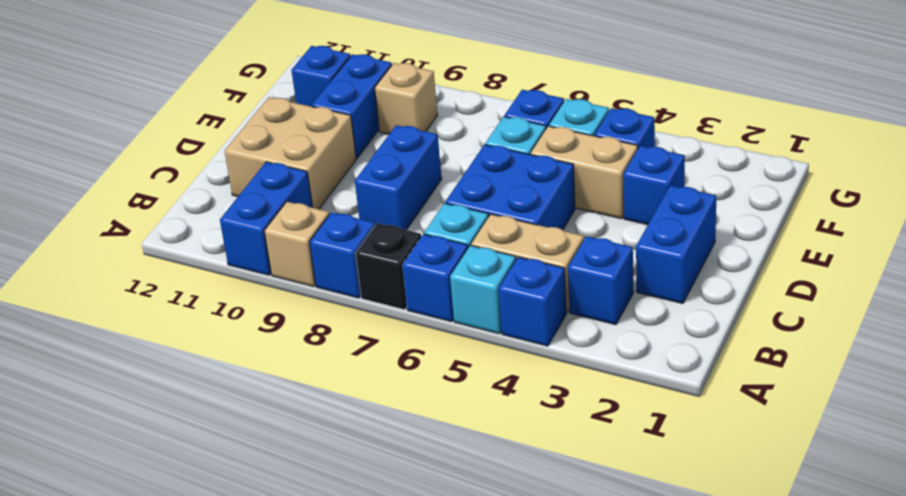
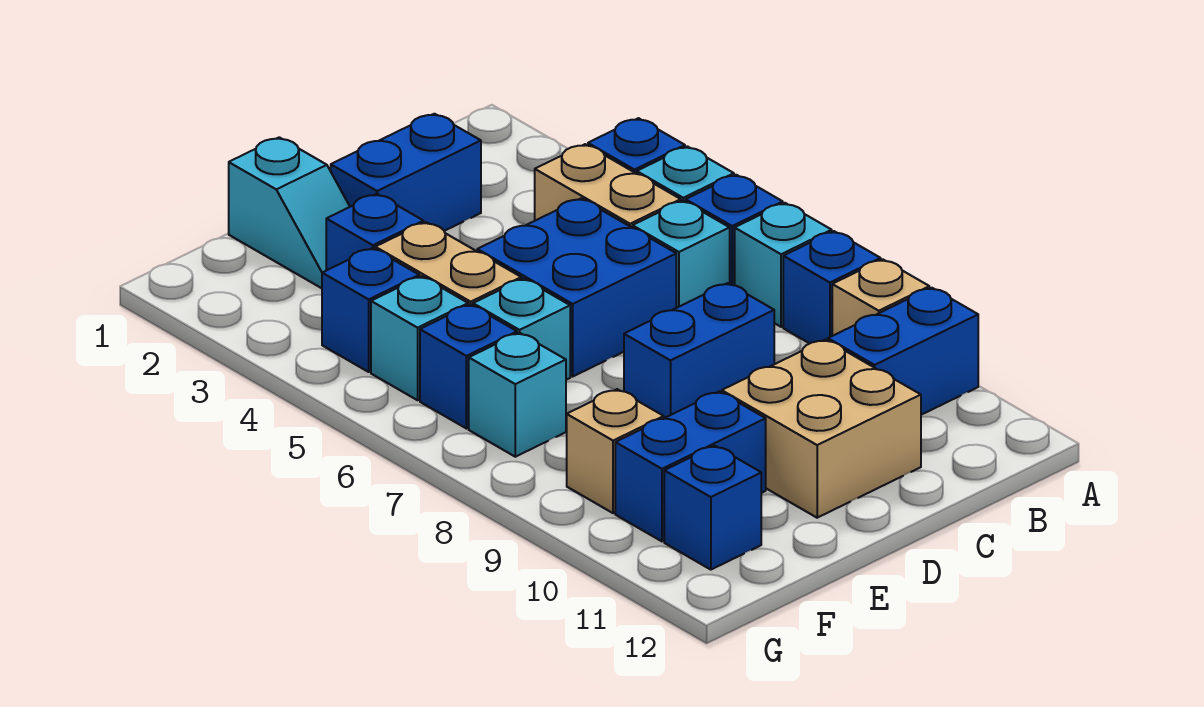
black brick A7 level 1 -> cyan brick A7 level 1
blue brick B3 level 1 -> none
none -> cyan slope E1:E2 level 1 top 1
none -> cyan brick F7 level 1

